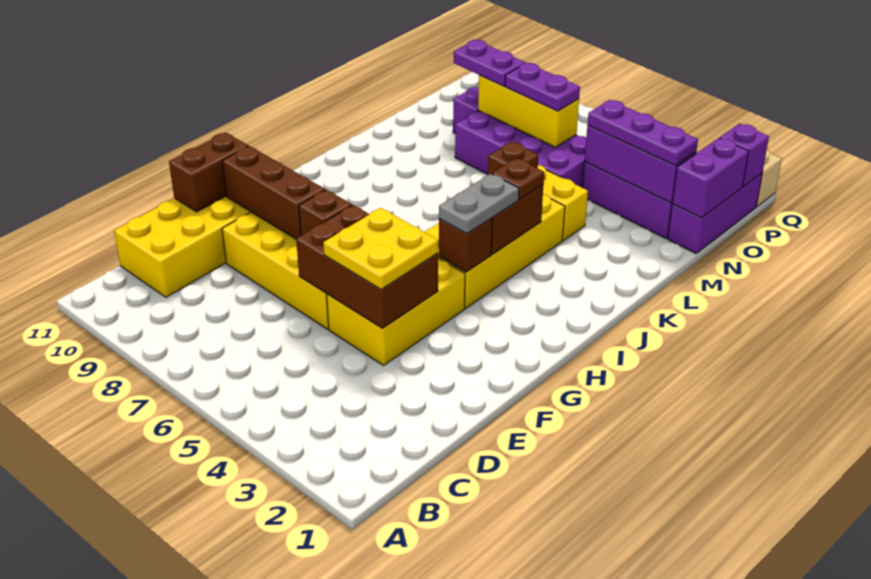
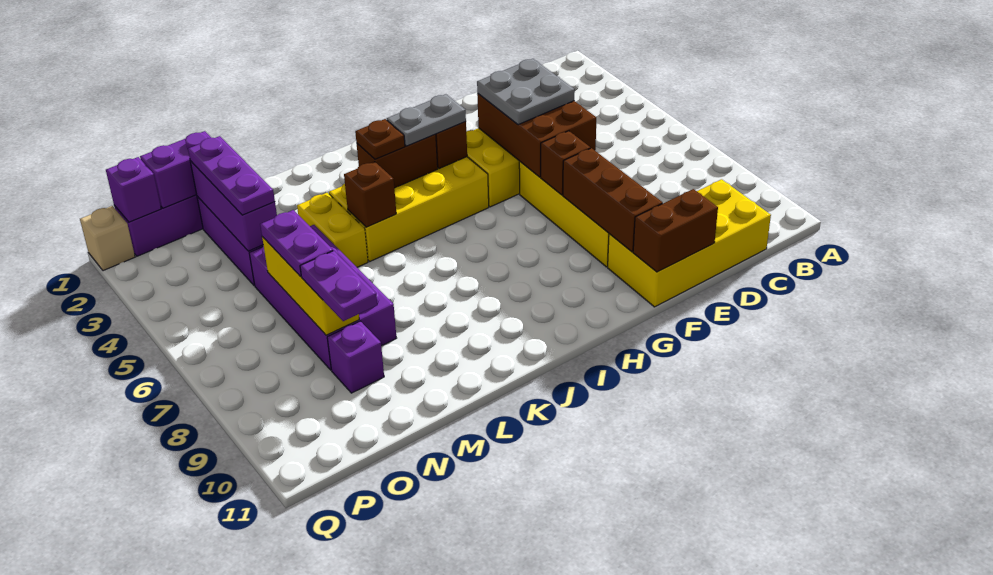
yellow plate E4:F5 level 3 -> grey plate E4:F5 level 3

